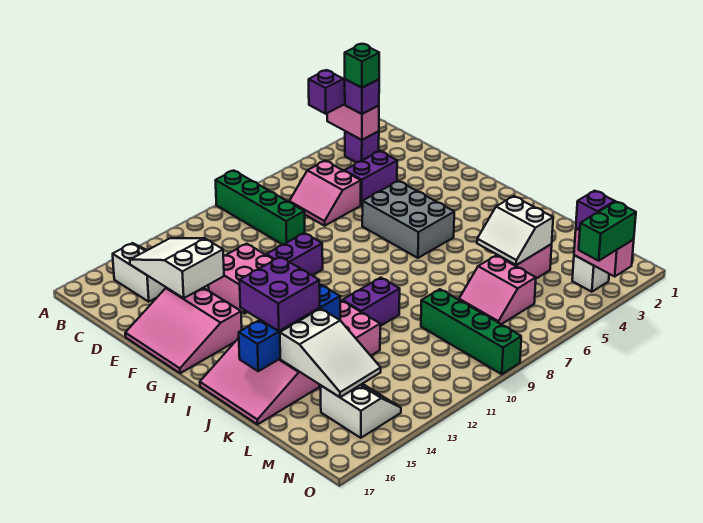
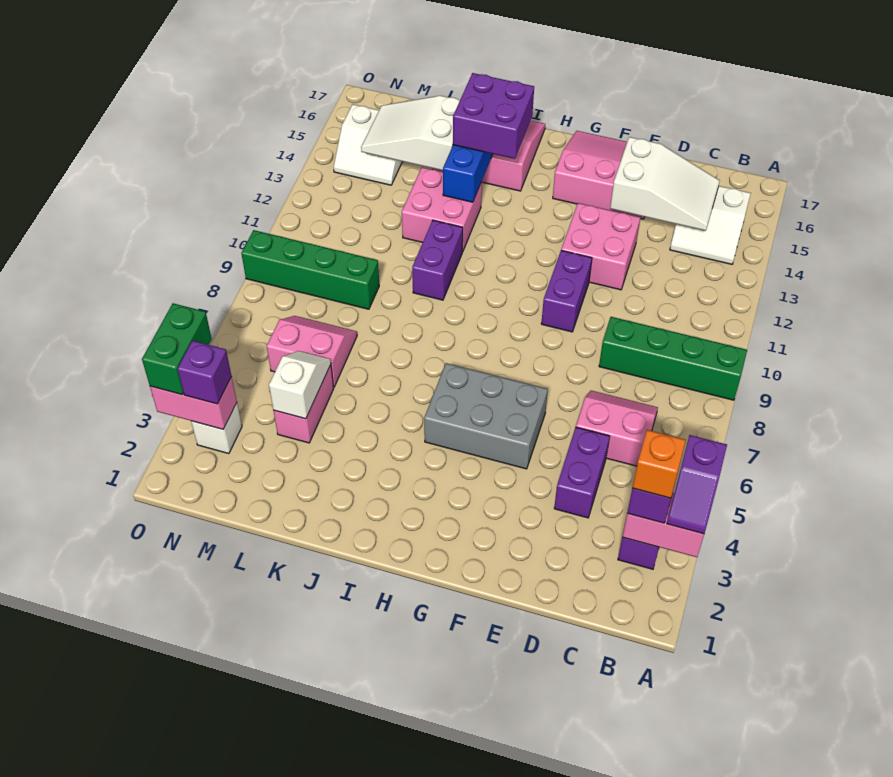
green brick B3 level 4 -> orange brick B3 level 4
white slope K4:L5 level 2 top 4 -> white slope L4:L5 level 2 top 4

